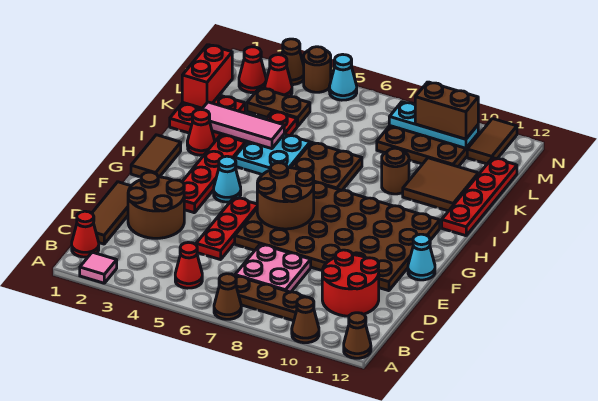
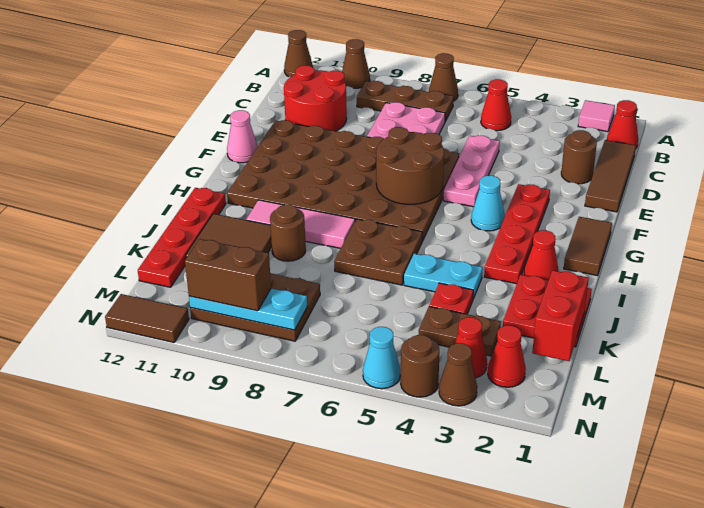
brown round brick D2:E3 level 1 -> brown round brick D2 level 1
red plate D5:F5 level 1 -> pink plate D5:F5 level 1
cyan cone F12 level 1 -> pink cone F12 level 1
cyan plate I4:J5 level 1 -> cyan plate J4:J5 level 1
pink tile J2:J4 level 2 -> pink tile I8:I10 level 1
brown tile M11:N11 level 1 -> brown tile N11:N12 level 1

